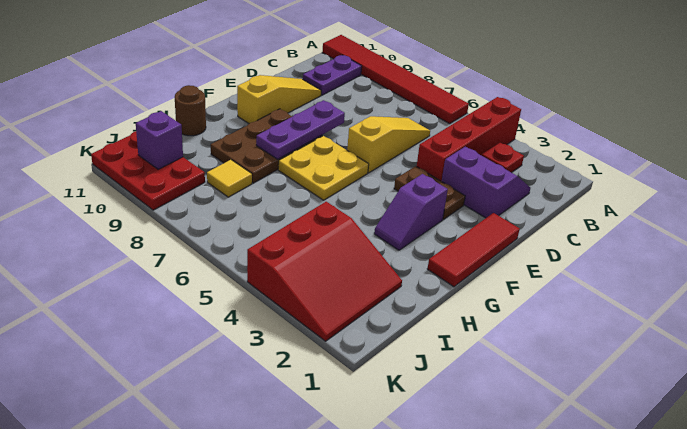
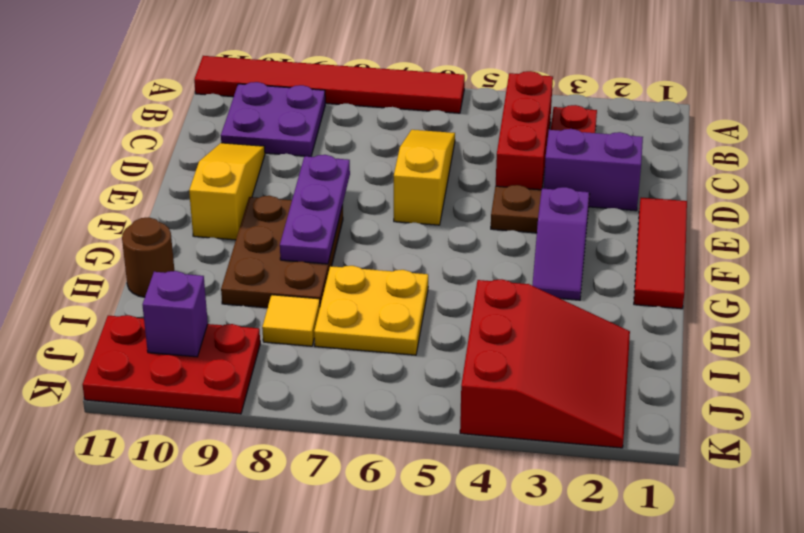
red brick A4:D4 level 1 -> red brick B4:D4 level 1
purple plate B10:C10 level 1 -> purple plate B9:C10 level 1
yellow plate F6:G7 level 1 -> yellow plate H6:I7 level 1

